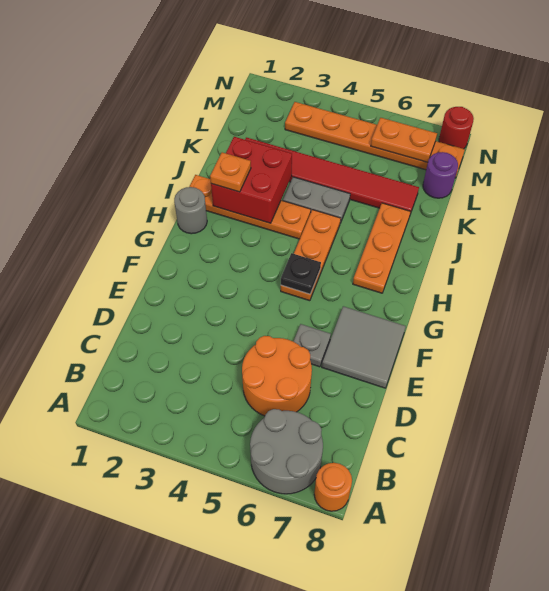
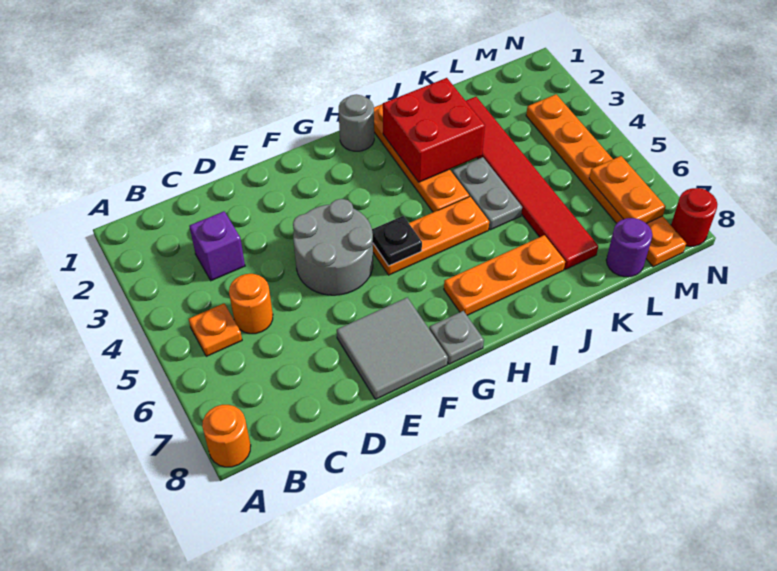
grey round brick A6:B7 level 1 -> grey round brick E4:F5 level 1
none -> purple brick C3 level 1
orange round brick C5:D6 level 1 -> orange round brick C5 level 1
grey plate E6 level 1 -> grey plate G8 level 1
orange plate I2 level 3 -> orange plate B5 level 1

